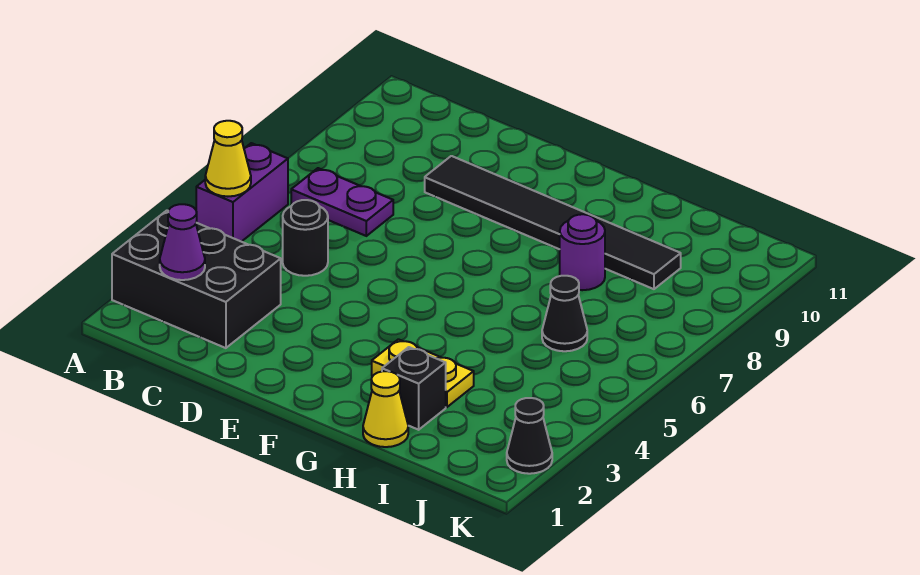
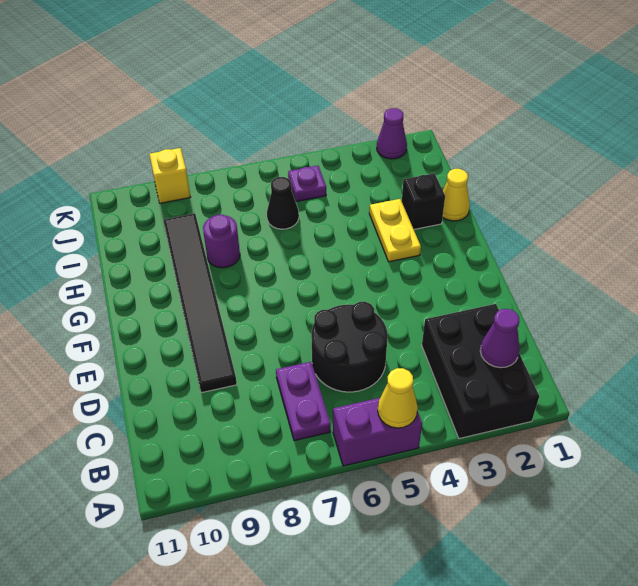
black round brick C5 level 1 -> black round brick C5:D6 level 1
none -> purple plate J5 level 1
black cone K2 level 1 -> purple cone K2 level 1
none -> yellow brick K9 level 1

